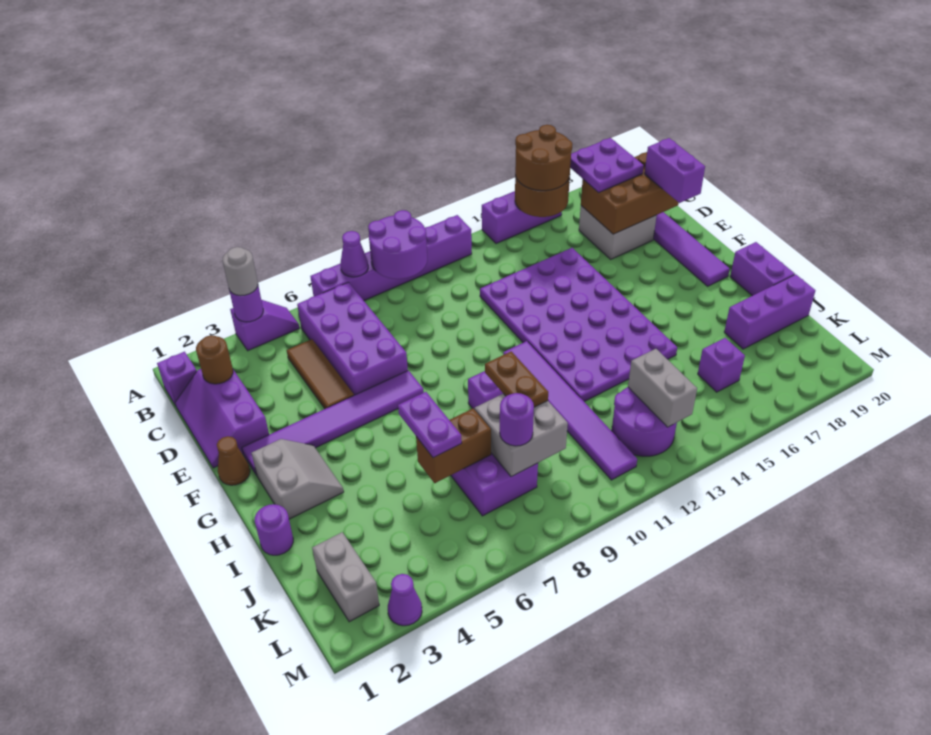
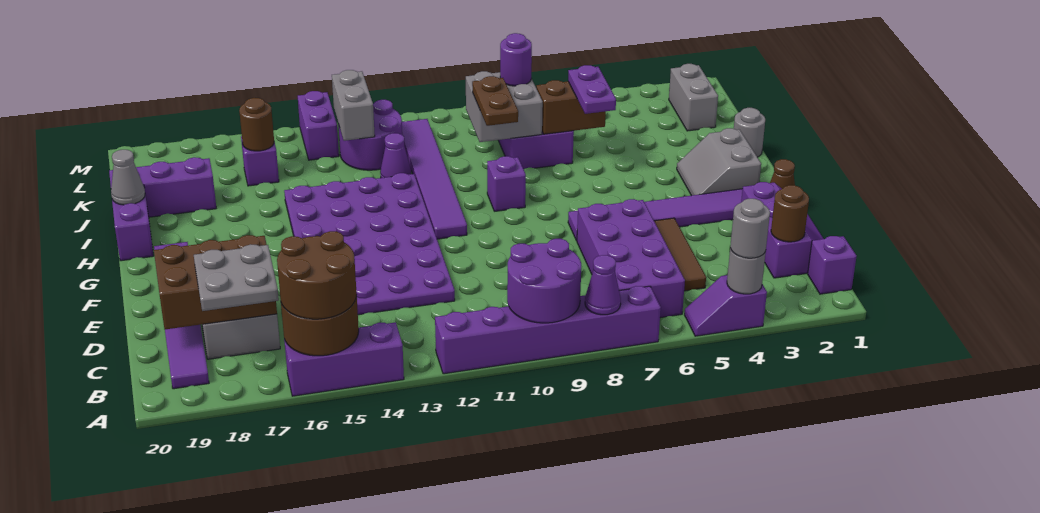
purple round brick A4 level 2 -> grey round brick A4 level 2
purple plate B17:C18 level 3 -> grey plate B17:C18 level 3
purple brick D19:E19 level 3 -> purple brick L14:M14 level 1
purple round brick I1 level 1 -> grey round brick I1 level 1
none -> grey cone I20 level 2
none -> brown round brick K16 level 2
purple cone M3 level 1 -> purple cone J12 level 1

